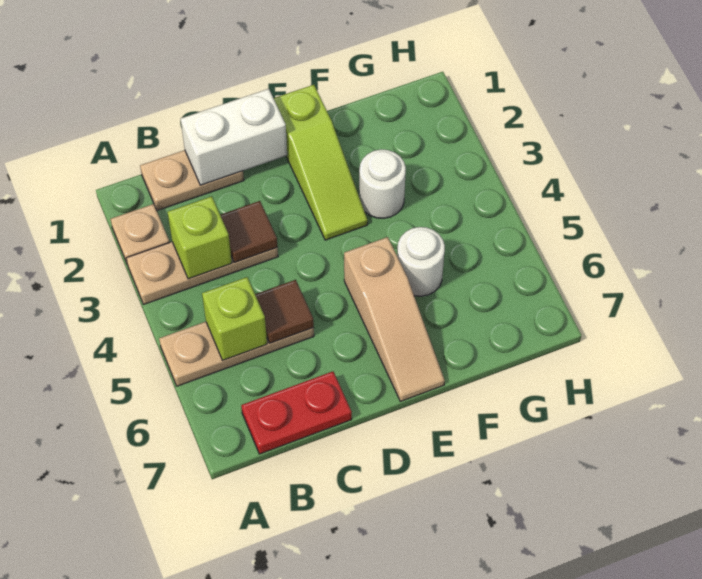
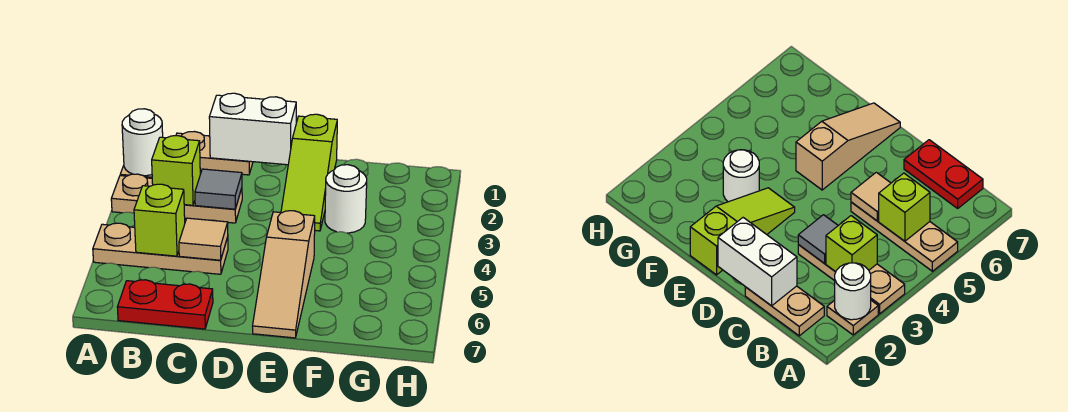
brown tile C3 level 2 -> grey tile C3 level 2
brown tile C5 level 2 -> tan tile C5 level 2
white round brick F5 level 1 -> white round brick A2 level 2

